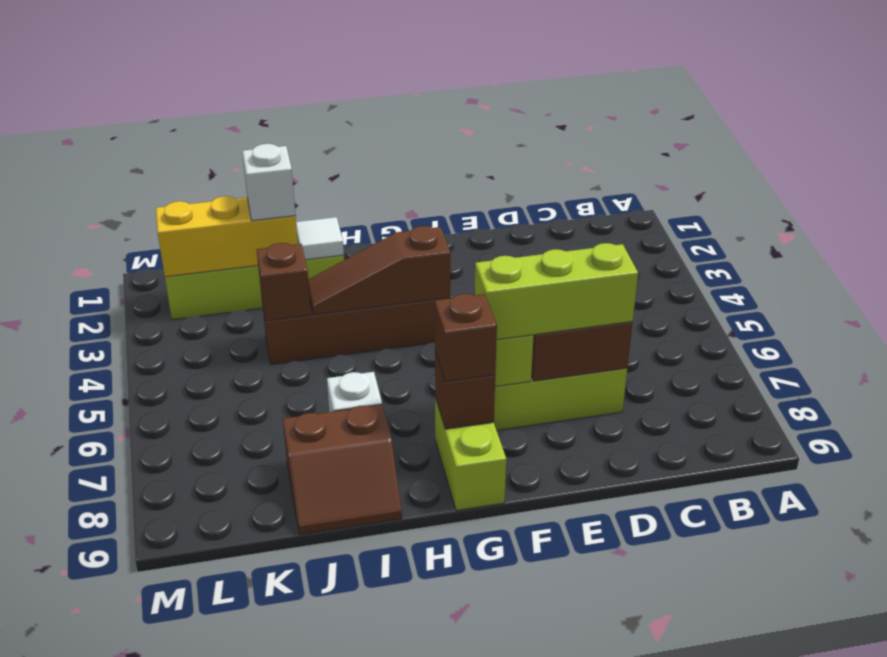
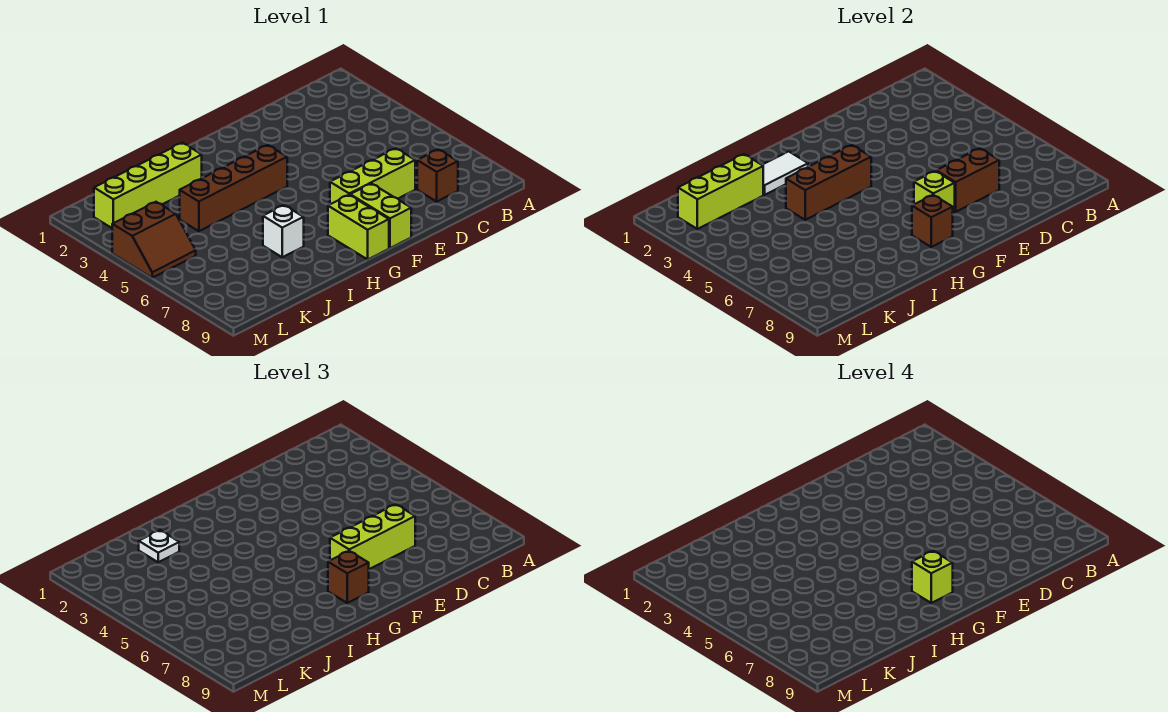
none -> lime brick F8:F9 level 1
brown slope G4:I4 level 2 top G -> brown brick G4:I4 level 2
none -> lime brick G8 level 4
white tile I2 level 2 -> white tile H2:I2 level 2
brown slope I8:J9 level 1 top 8 -> brown slope L4:M5 level 1 top 4
yellow brick J2:L2 level 2 -> lime brick J2:L2 level 2
white brick J2 level 3 -> white plate J2 level 3
brown brick J4 level 2 -> brown brick C8 level 1

